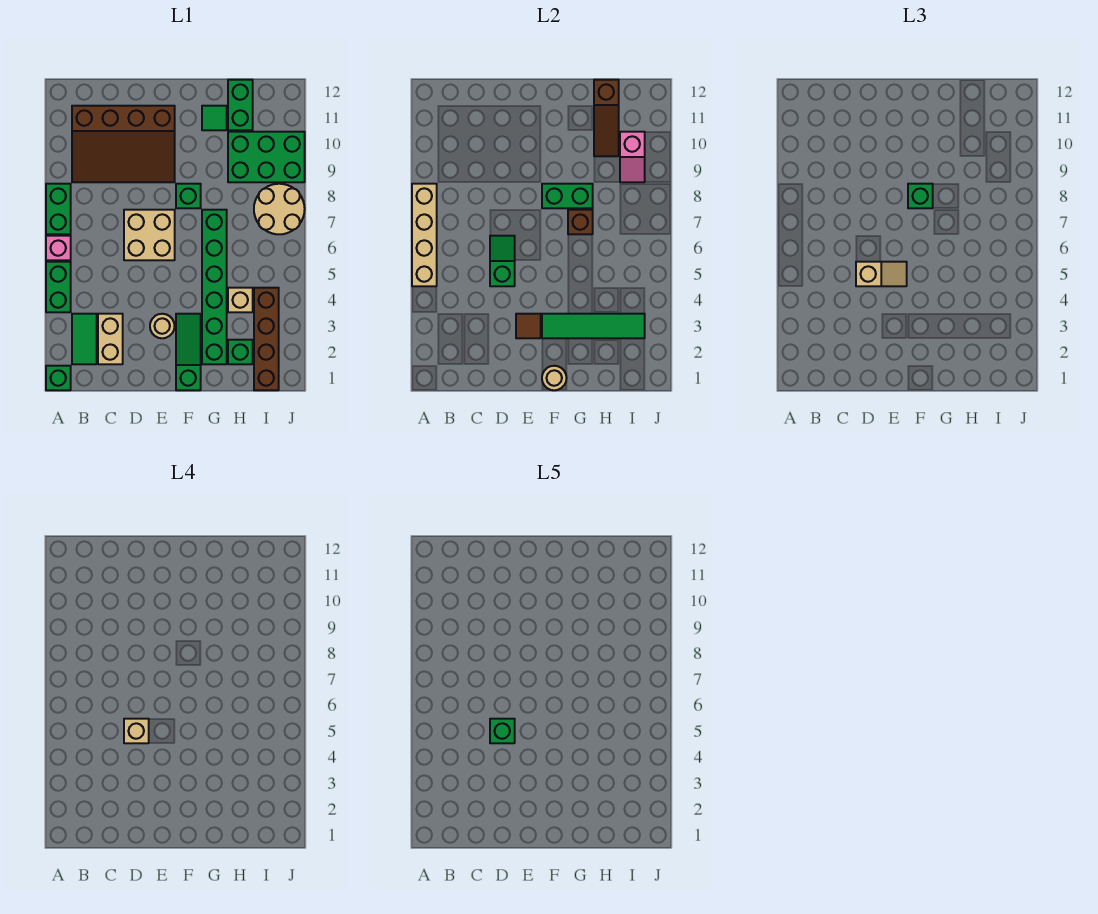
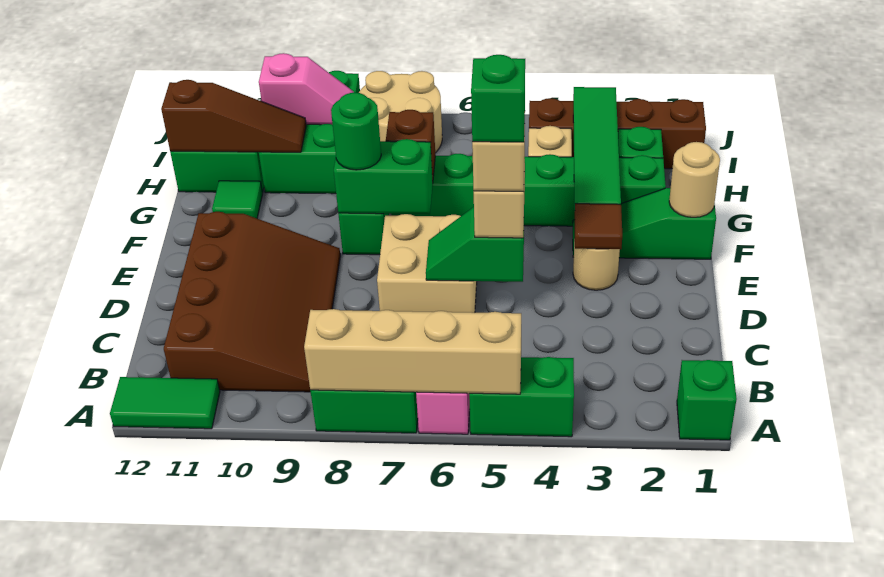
green tile B2:B3 level 1 -> green tile A11:A12 level 1
tan brick C2:C3 level 1 -> none
green brick F8:G8 level 2 -> green brick F7:F8 level 2
green brick F8 level 3 -> green round brick F8 level 3

